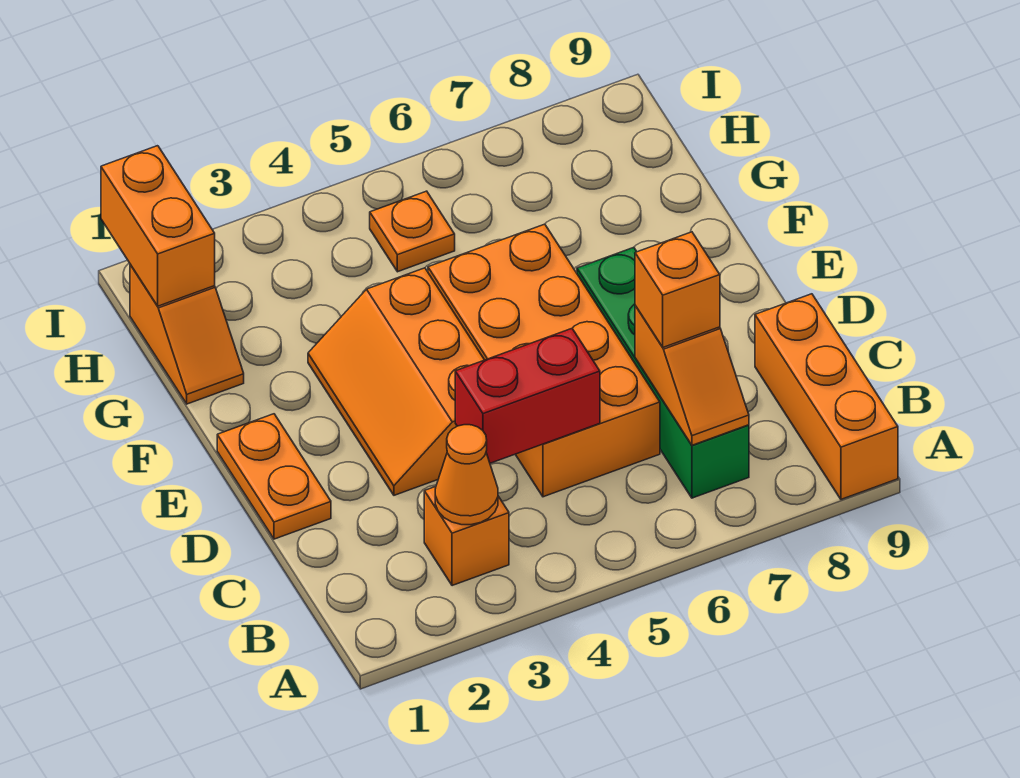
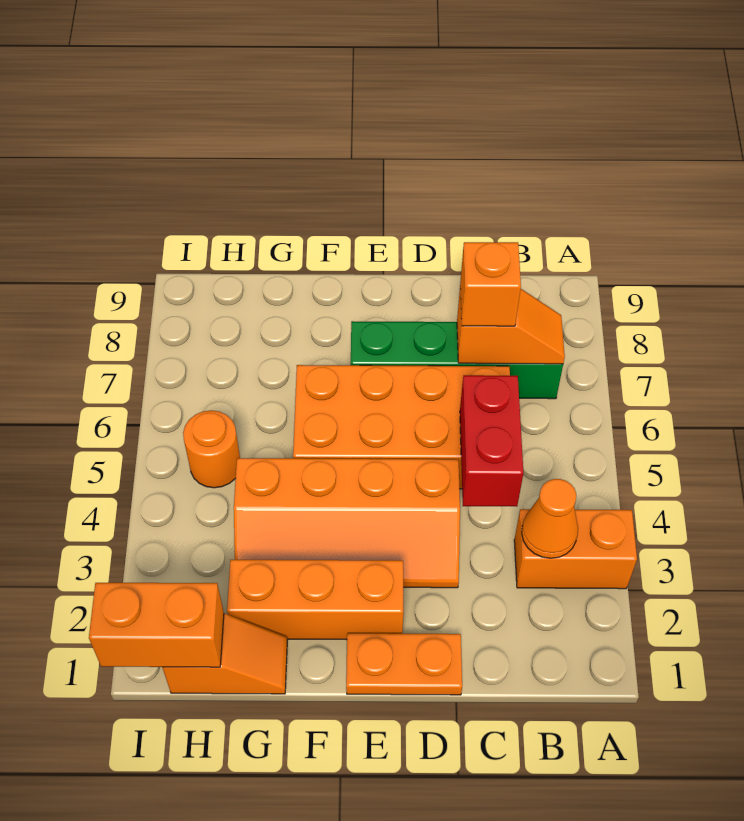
orange brick A9:C9 level 1 -> orange brick E2:G2 level 1
orange brick B3 level 1 -> orange brick A3:B3 level 1
orange slope D3:F4 level 1 top 4 -> orange slope D3:G4 level 1 top 4
orange plate H5 level 1 -> orange round brick H5 level 1

